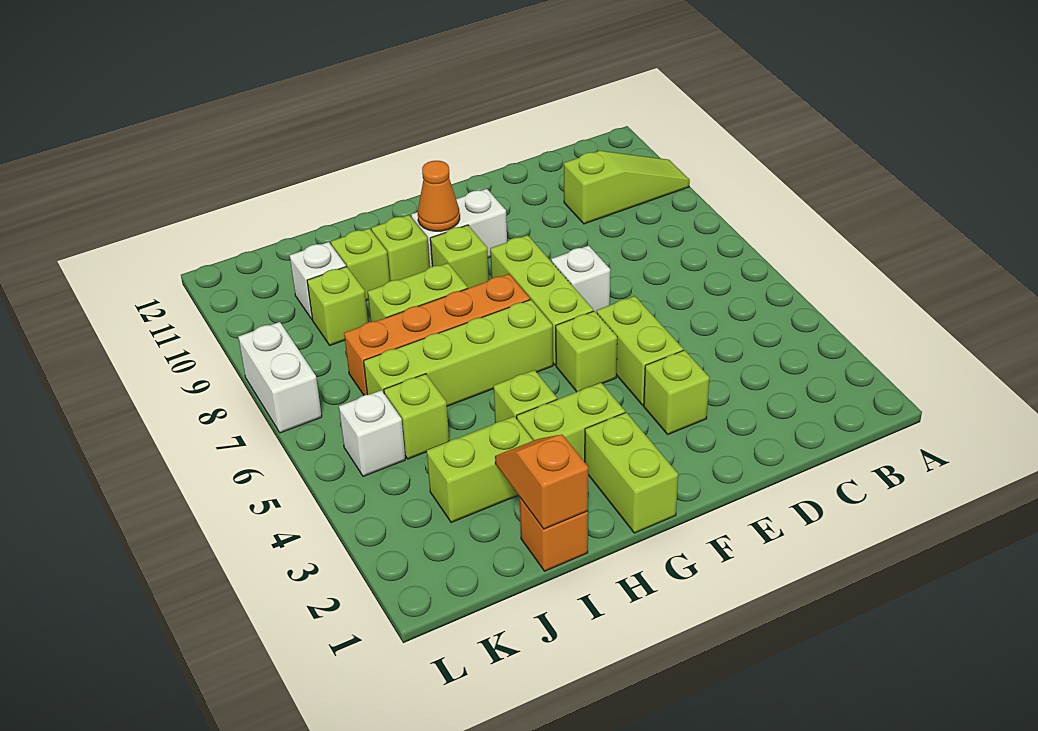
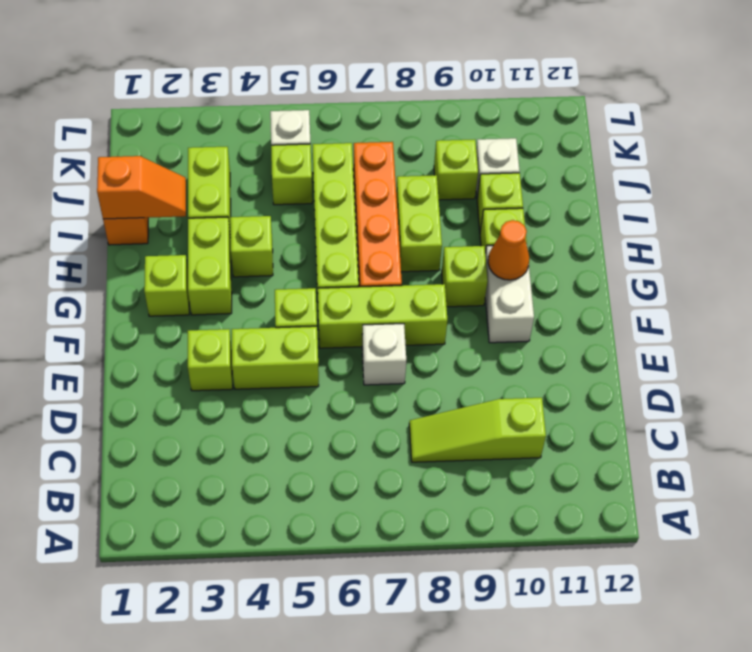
lime slope A10:C10 level 1 top C -> lime slope C8:C10 level 1 top 10
lime brick G1:G2 level 1 -> lime brick G2 level 1
white brick L7:L8 level 1 -> none

